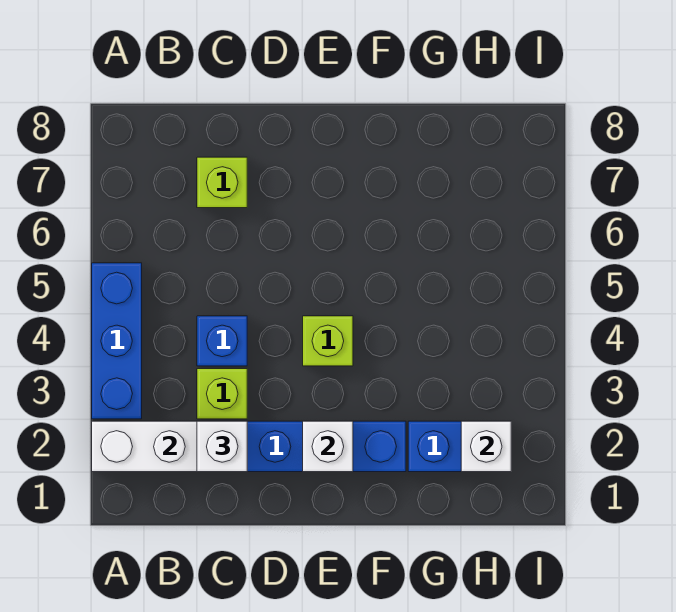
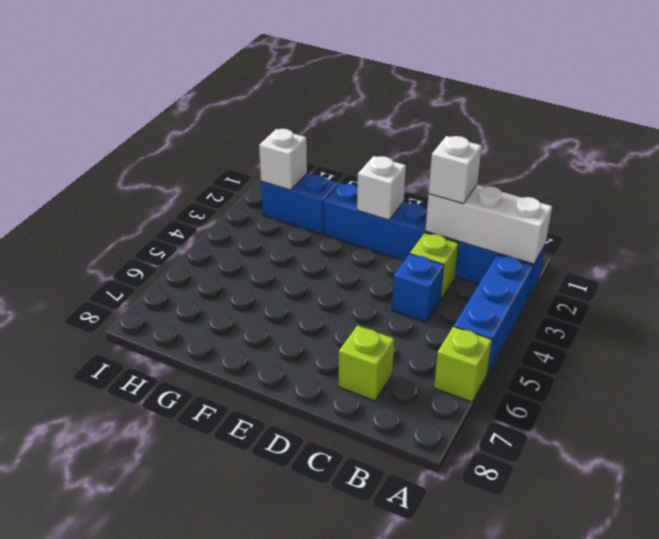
lime brick E4 level 1 -> lime brick A6 level 1

